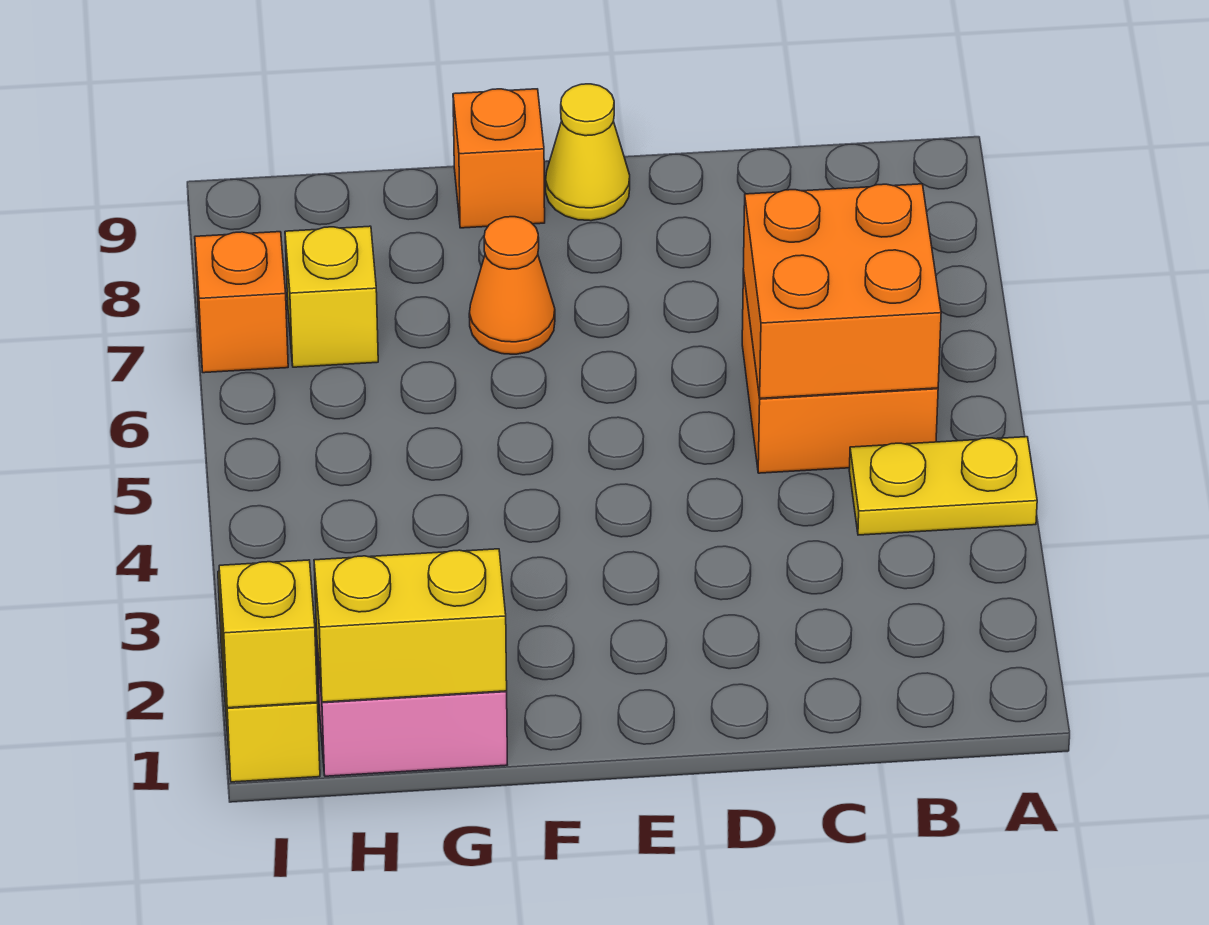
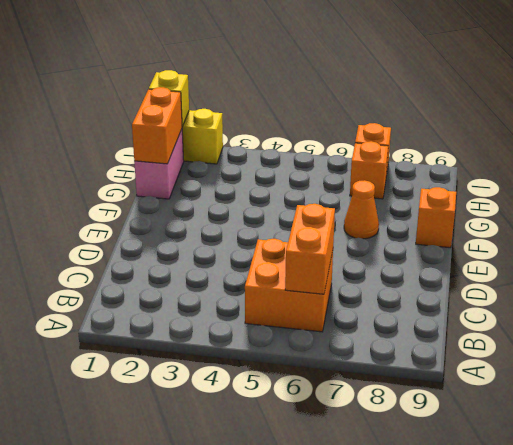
yellow plate A4:B4 level 1 -> none
orange brick B5:C6 level 2 -> orange brick B6:C6 level 2
yellow cone E9 level 1 -> none
yellow brick G1:H1 level 2 -> orange brick G1:H1 level 2
yellow brick H7 level 1 -> orange brick H7 level 1

